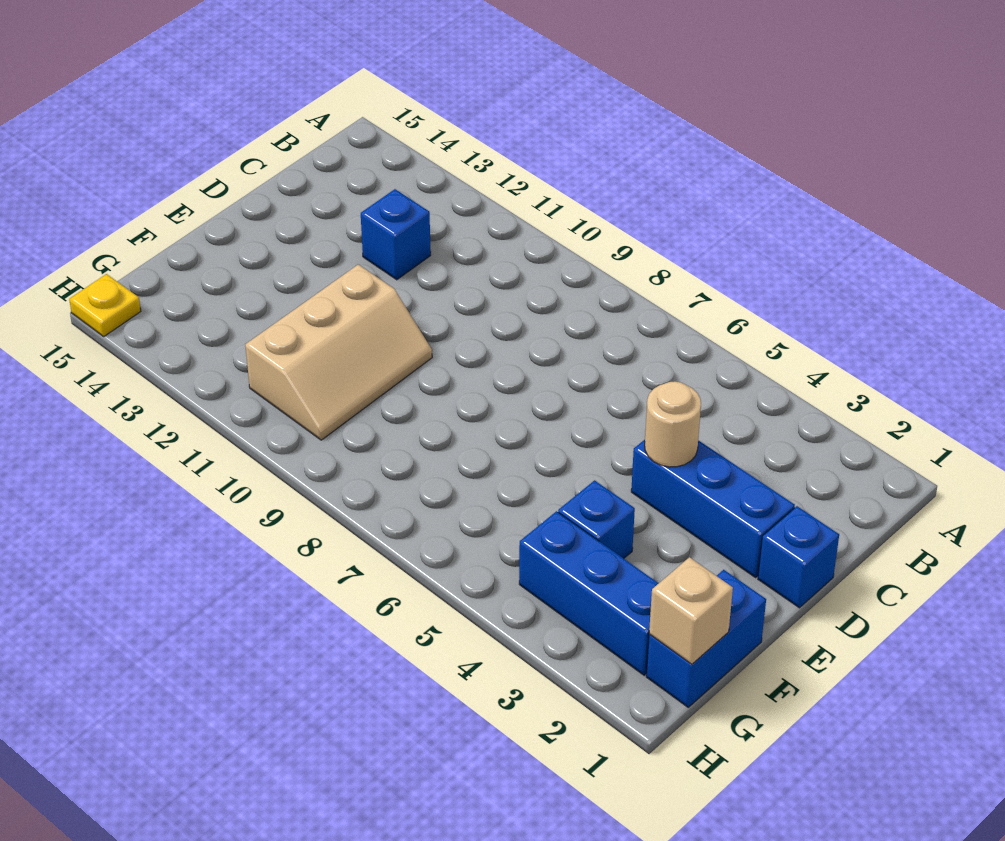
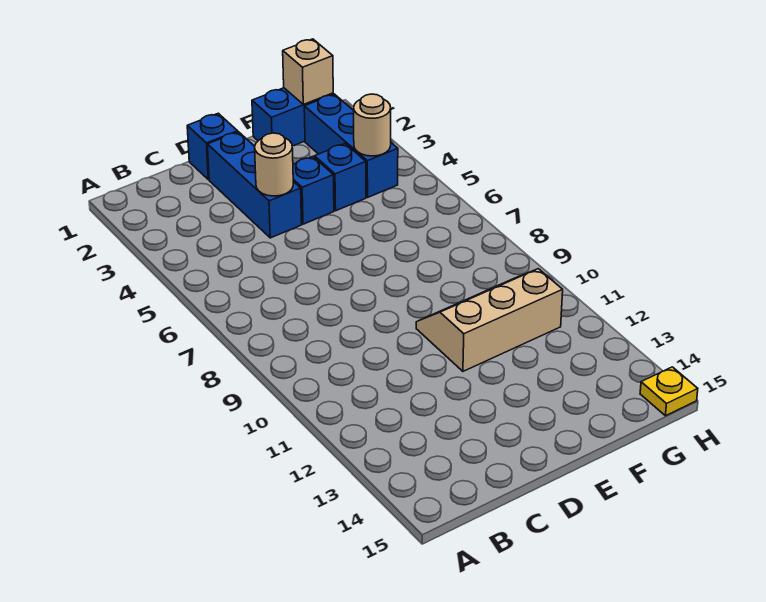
blue brick C12 level 1 -> blue brick E4 level 1
none -> tan round brick G4 level 2

